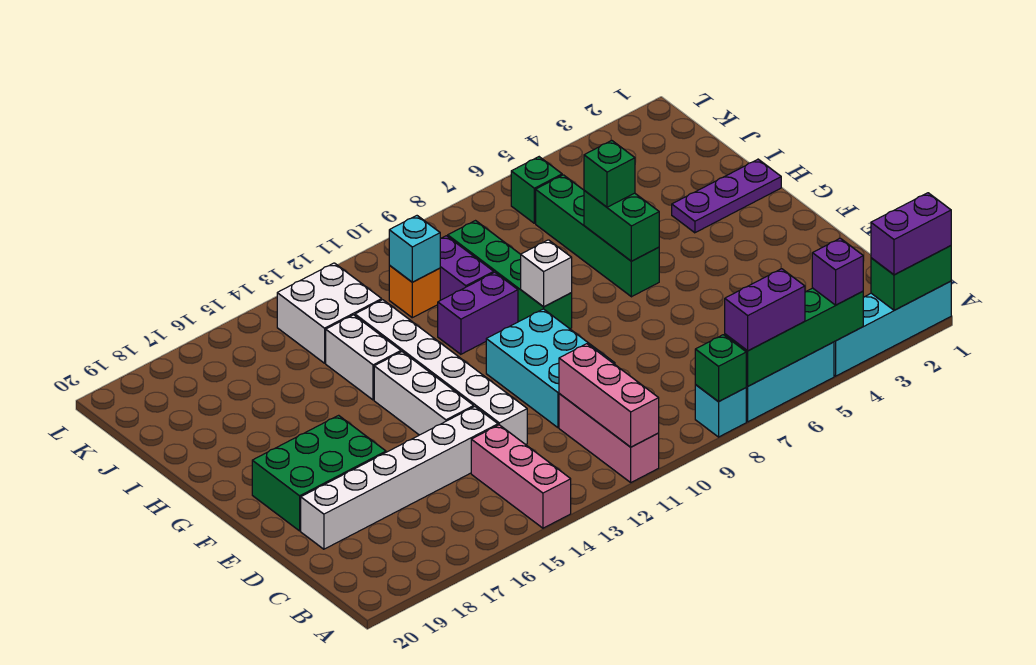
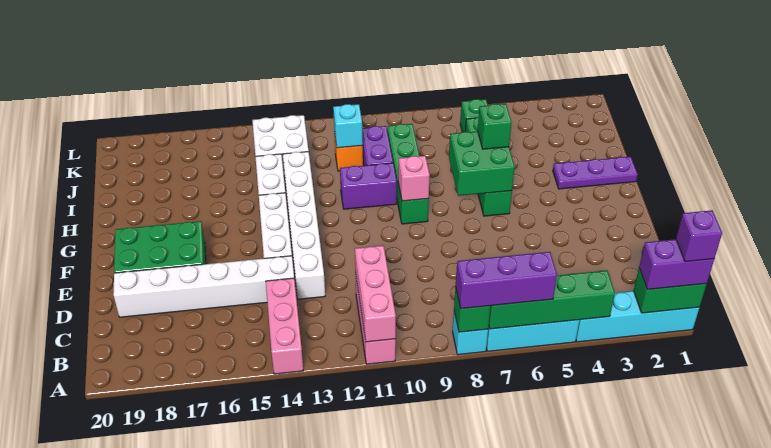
purple brick A4 level 3 -> purple brick A1 level 4
purple brick A6:A7 level 3 -> purple brick A6:A8 level 3
cyan brick D10:F11 level 1 -> none
green brick G6:H6 level 2 -> green brick G6:H7 level 2
white brick G9 level 2 -> pink brick G9 level 2

